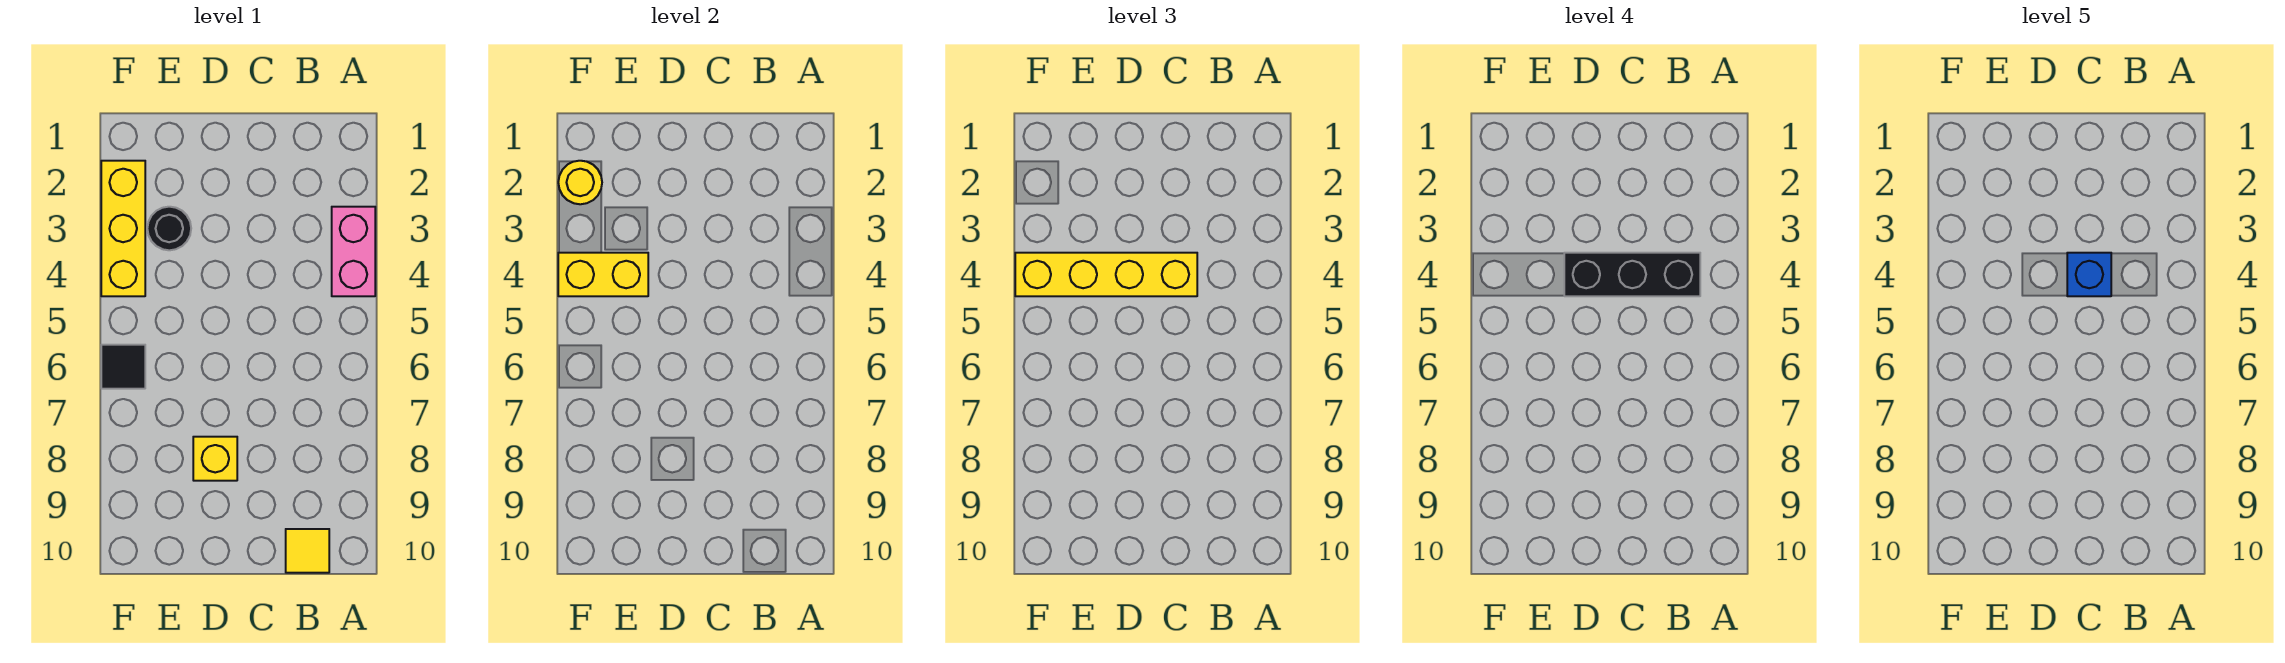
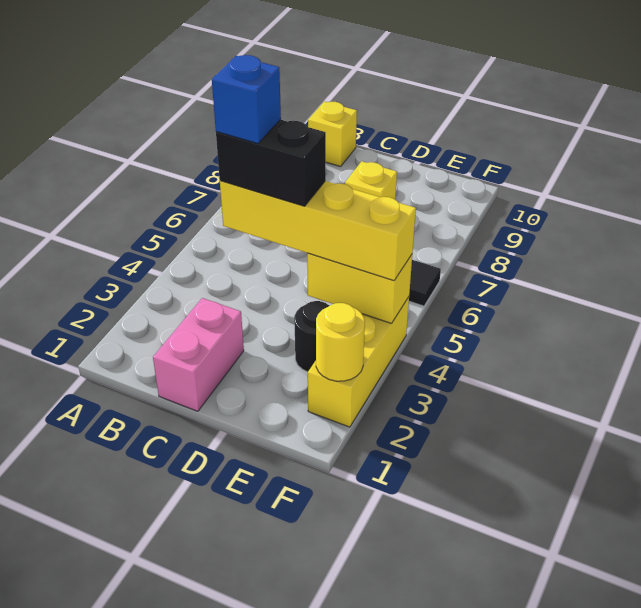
pink brick A3:A4 level 1 -> pink brick C1:C2 level 1
black brick B4:D4 level 4 -> black brick C4:D4 level 4
yellow tile B10 level 1 -> yellow brick B10 level 1

